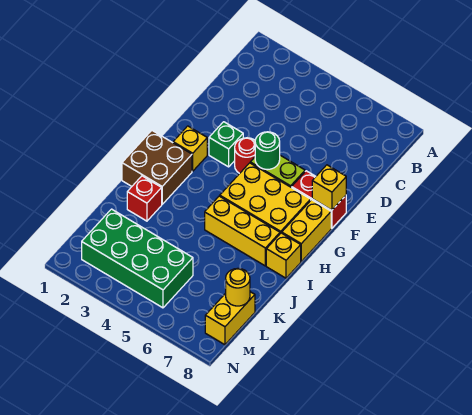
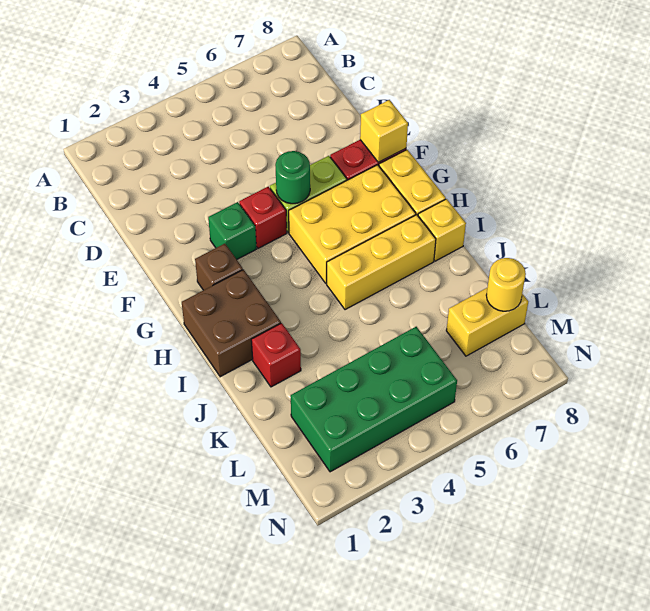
red round brick F4 level 1 -> red brick F4 level 1
yellow brick G2 level 1 -> brown brick G2 level 1
yellow brick L8:M8 level 1 -> yellow brick L7:L8 level 1

